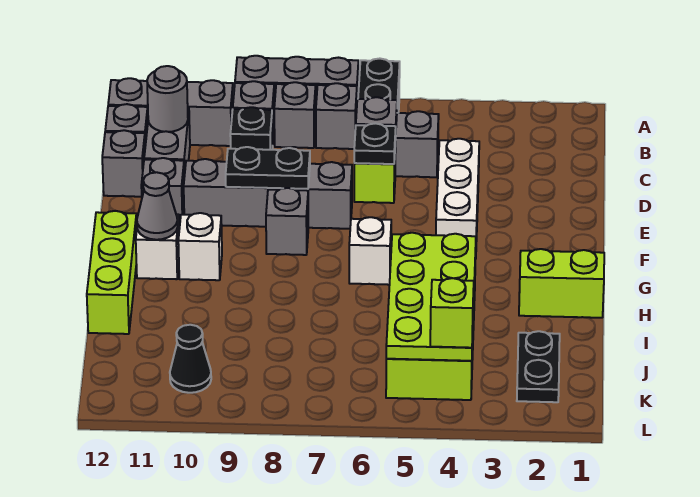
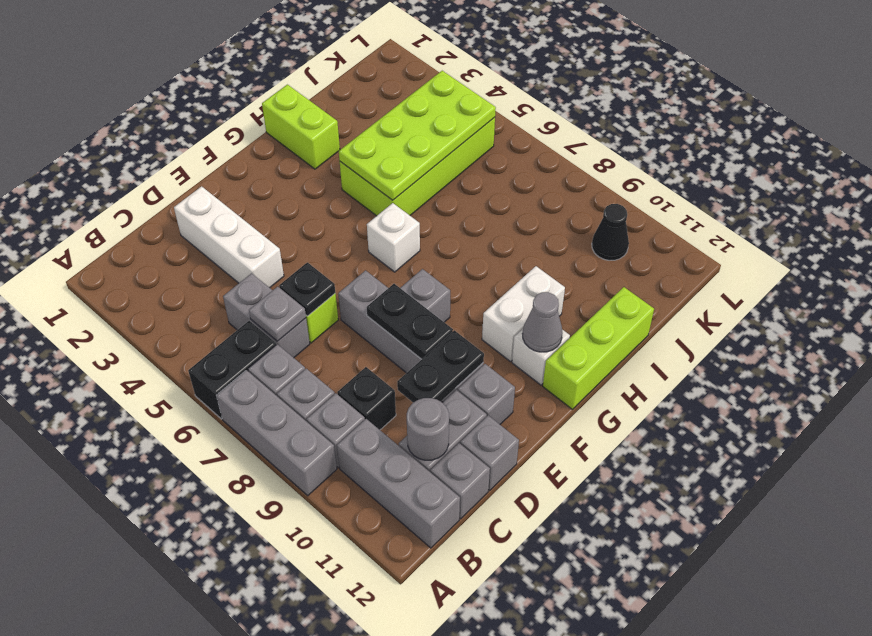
white brick D4:F4 level 1 -> white brick D2:D4 level 1
white brick G10 level 1 -> white brick G10:H10 level 1
black plate J2:K2 level 1 -> black plate D10:E10 level 2
lime brick K4 level 3 -> none

